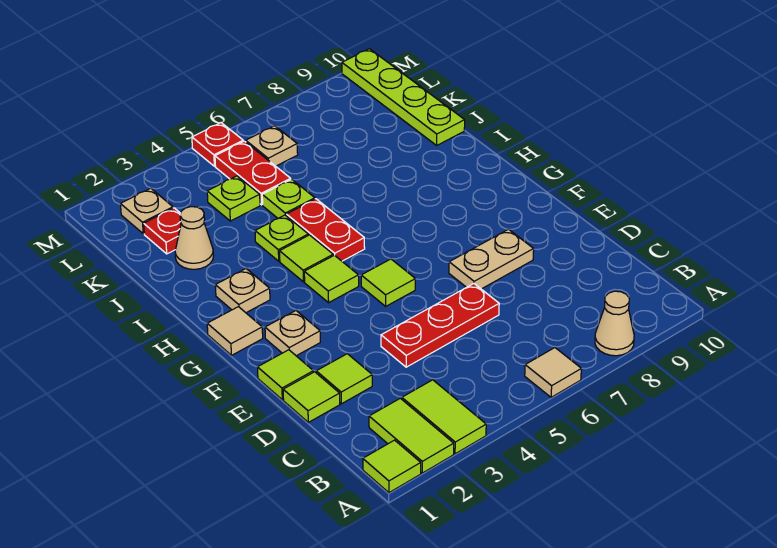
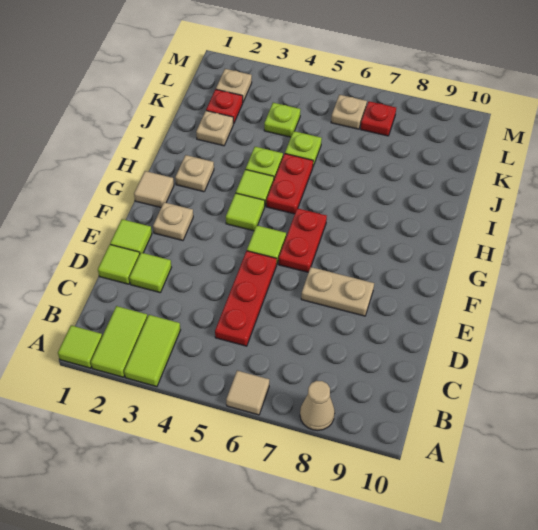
red plate D4:D6 level 1 -> red plate C5:E5 level 1
tan cone J2 level 1 -> tan plate J2 level 1
lime plate J10:M10 level 1 -> none
red plate K5:L5 level 1 -> red plate F6:G6 level 1
red plate M5 level 1 -> red plate L7 level 1

